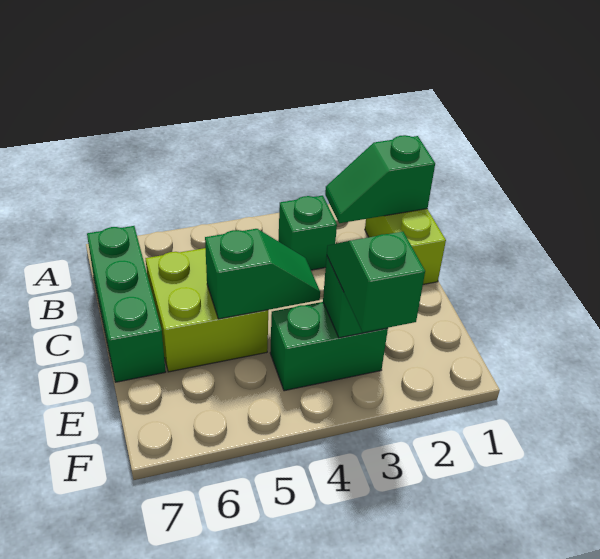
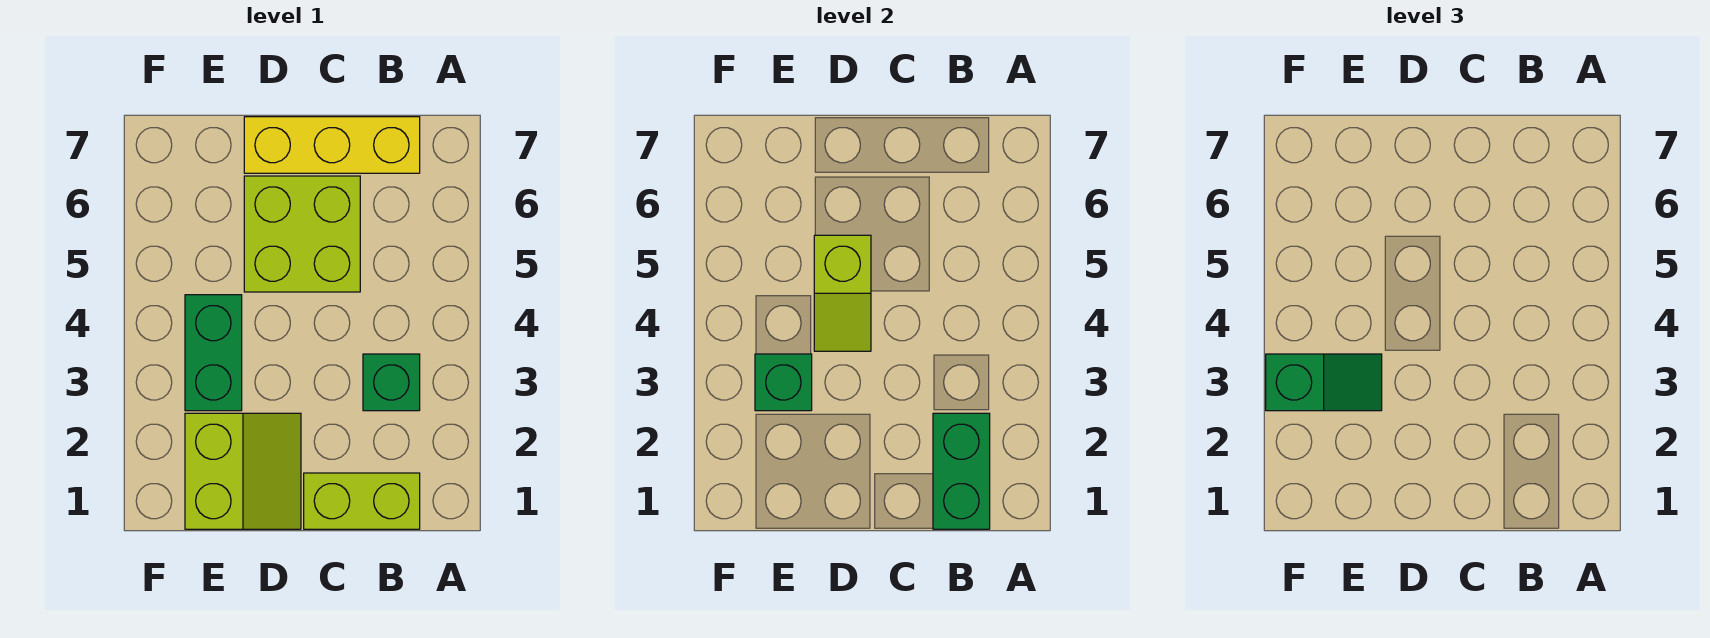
green slope B1:B2 level 2 top 1 -> green brick B1:B2 level 2
green brick B7:D7 level 1 -> yellow brick B7:D7 level 1
none -> lime slope D1:E2 level 1 top E
green slope D4:D5 level 2 top 5 -> lime slope D4:D5 level 2 top 5

